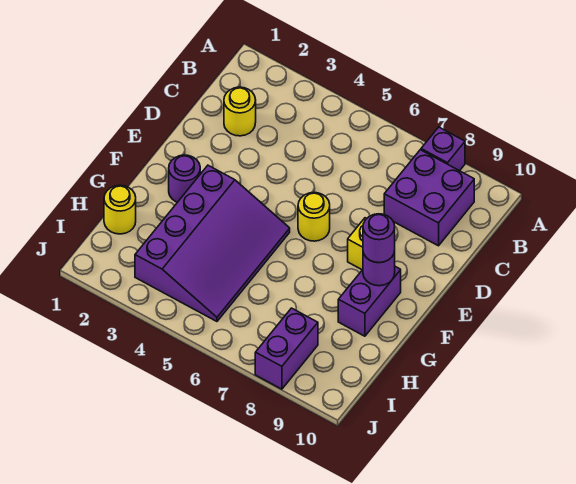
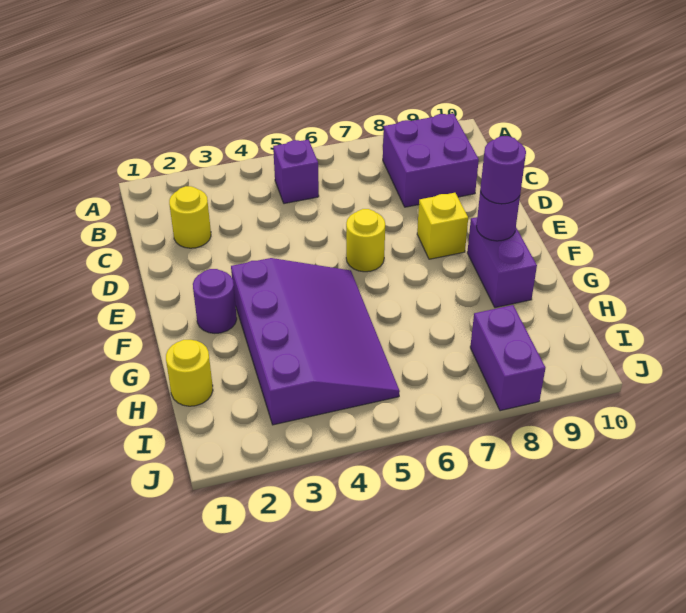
purple brick A8 level 1 -> purple brick B5 level 1

